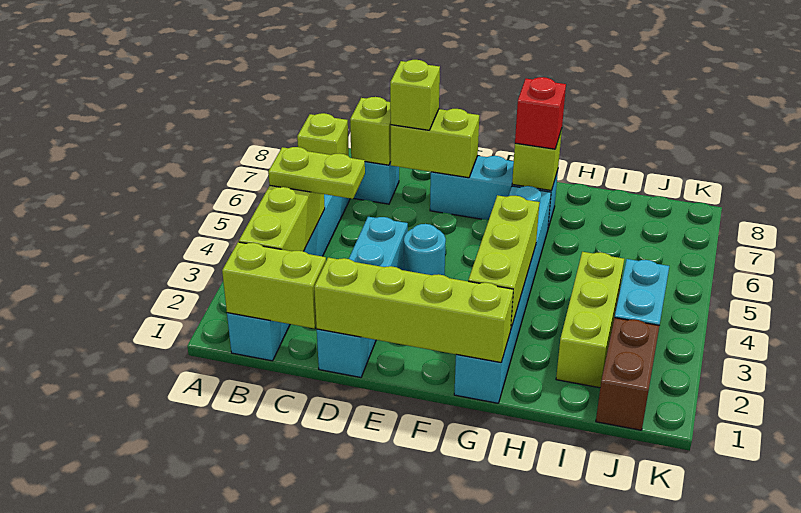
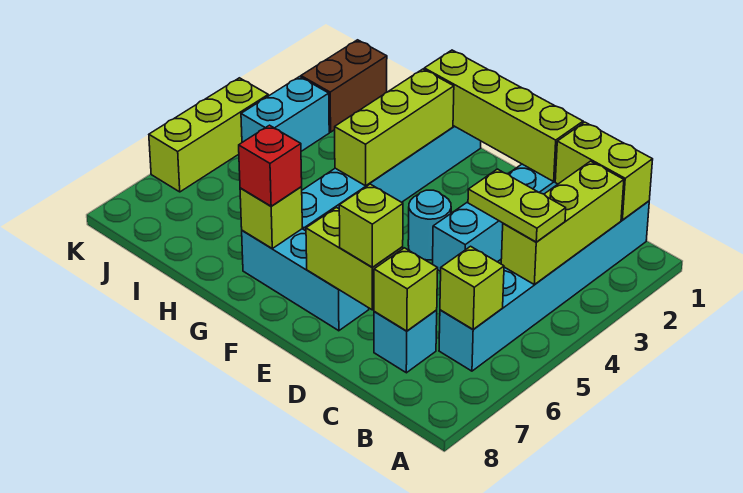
lime brick I2:I4 level 1 -> lime brick K4:K6 level 1

